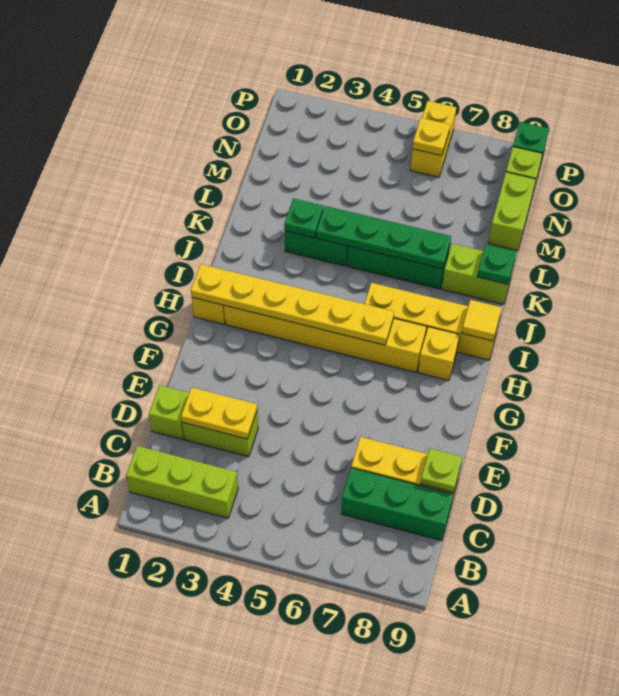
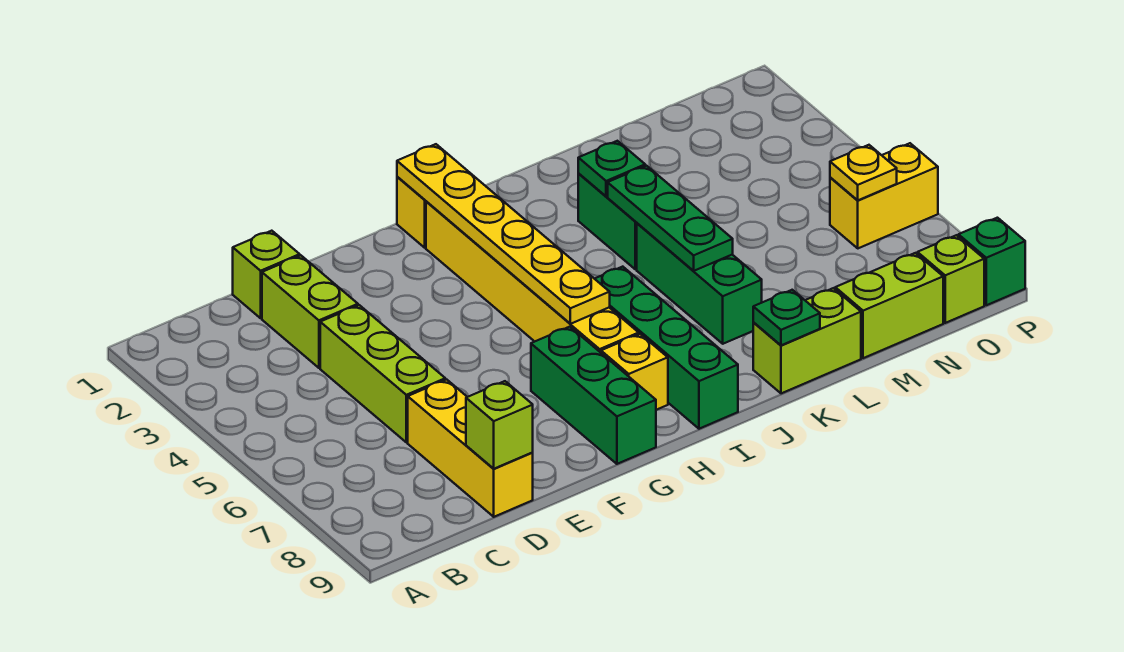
lime brick B1:B3 level 1 -> lime brick D4:D6 level 1
green brick C7:C9 level 1 -> green brick G7:G9 level 1
yellow plate D2:D3 level 2 -> none
lime plate D9 level 2 -> lime brick D9 level 2
yellow brick I6:I9 level 1 -> green brick I6:I9 level 1
yellow tile I9 level 2 -> none
green plate K4:K7 level 2 -> green plate K4:K6 level 2
lime brick K8:K9 level 1 -> lime brick K9:L9 level 1

